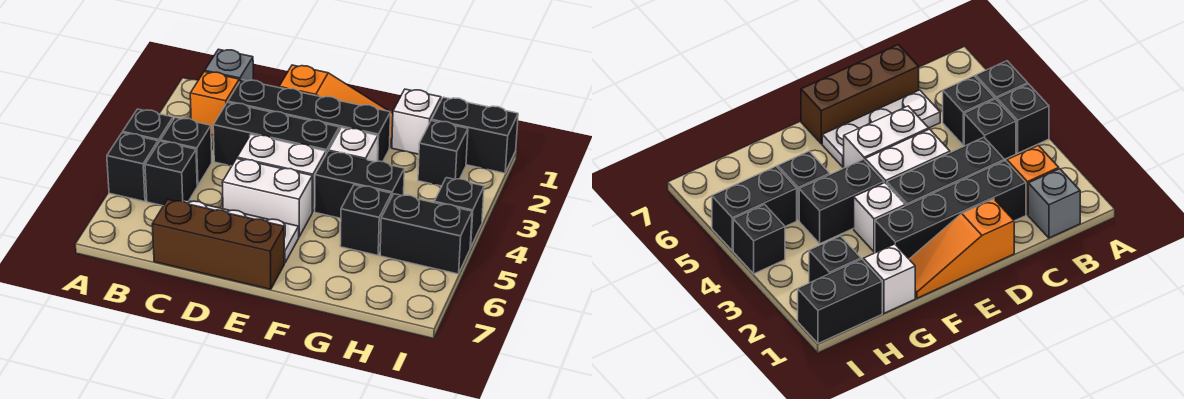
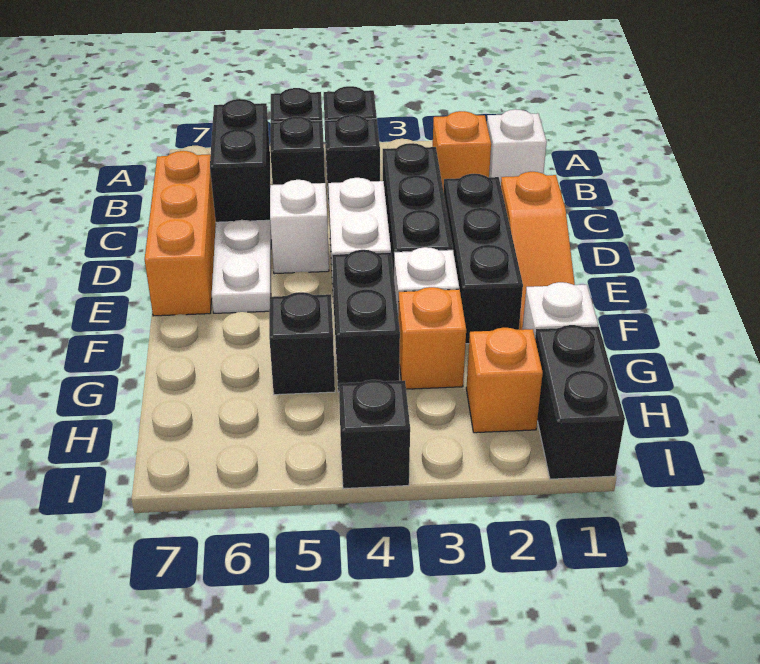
grey brick B1 level 1 -> white brick B1 level 1
black brick C2:F2 level 1 -> black brick D2:F2 level 1
brown brick C7:E7 level 1 -> orange brick C7:E7 level 1
white brick D5:E5 level 1 -> white brick D5 level 1
none -> orange brick G3 level 1
black brick H2 level 1 -> orange brick H2 level 1
black brick H5:I5 level 1 -> black brick B6:C6 level 2

